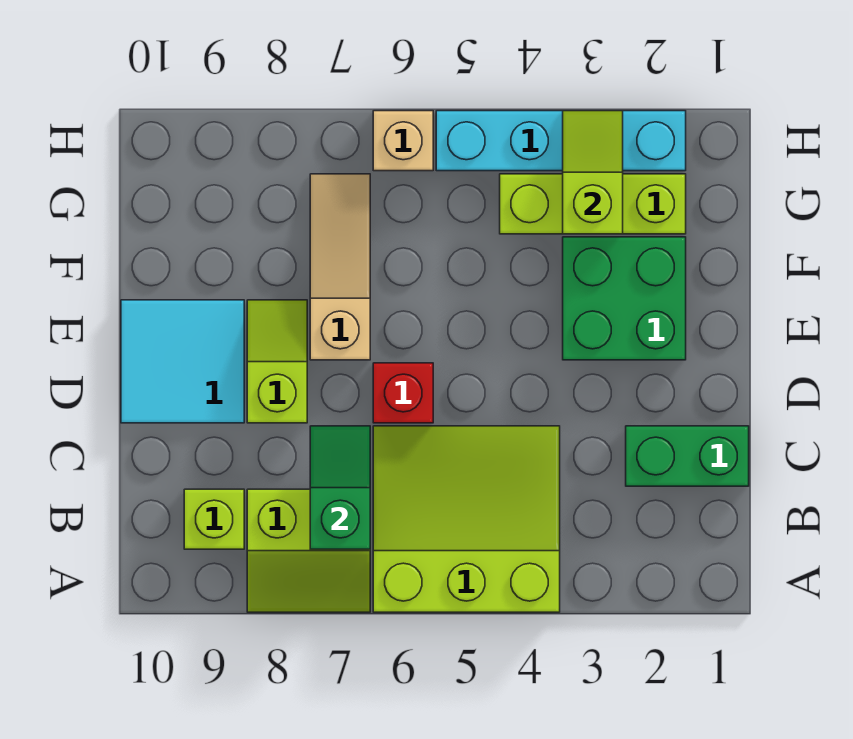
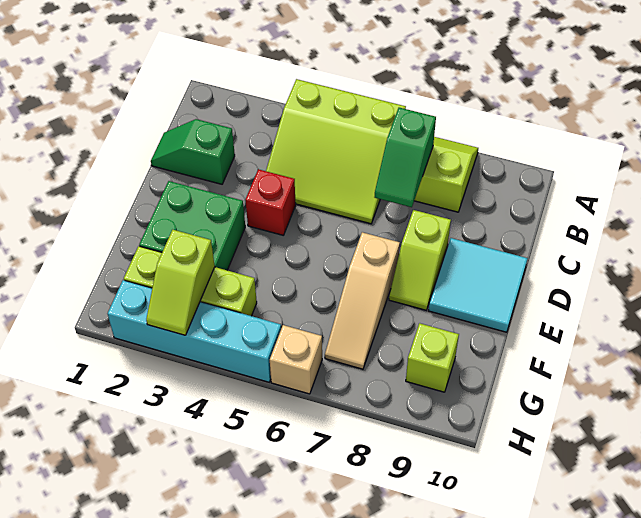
lime brick B9 level 1 -> lime brick G9 level 1
green brick C1:C2 level 1 -> green slope C1:C2 level 1 top 2
red brick D6 level 1 -> red brick D4 level 1

